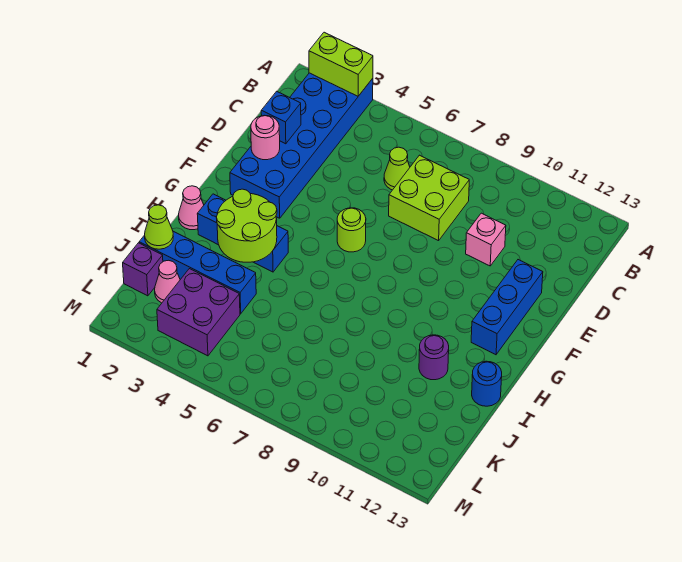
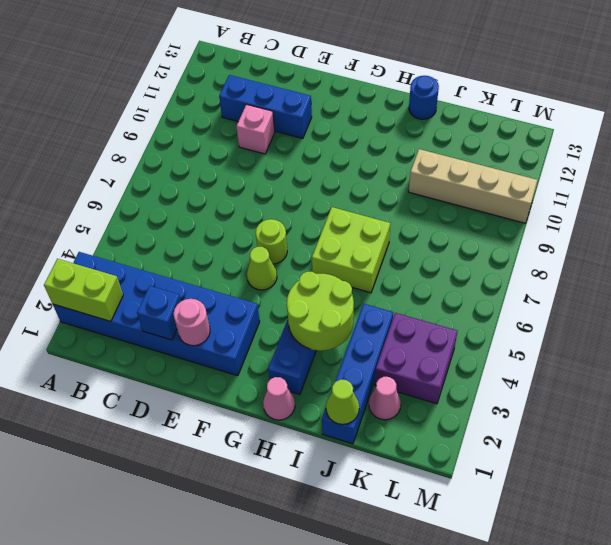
lime brick A2:A3 level 2 -> lime brick A2:B2 level 2
lime cone C6 level 1 -> lime cone F5 level 1
lime brick C7:D8 level 1 -> lime brick H6:I7 level 1
blue brick E12:G12 level 1 -> blue brick C11:E11 level 1
purple round brick I11 level 1 -> none
none -> tan brick J10:M10 level 1
purple brick K1 level 1 -> none

